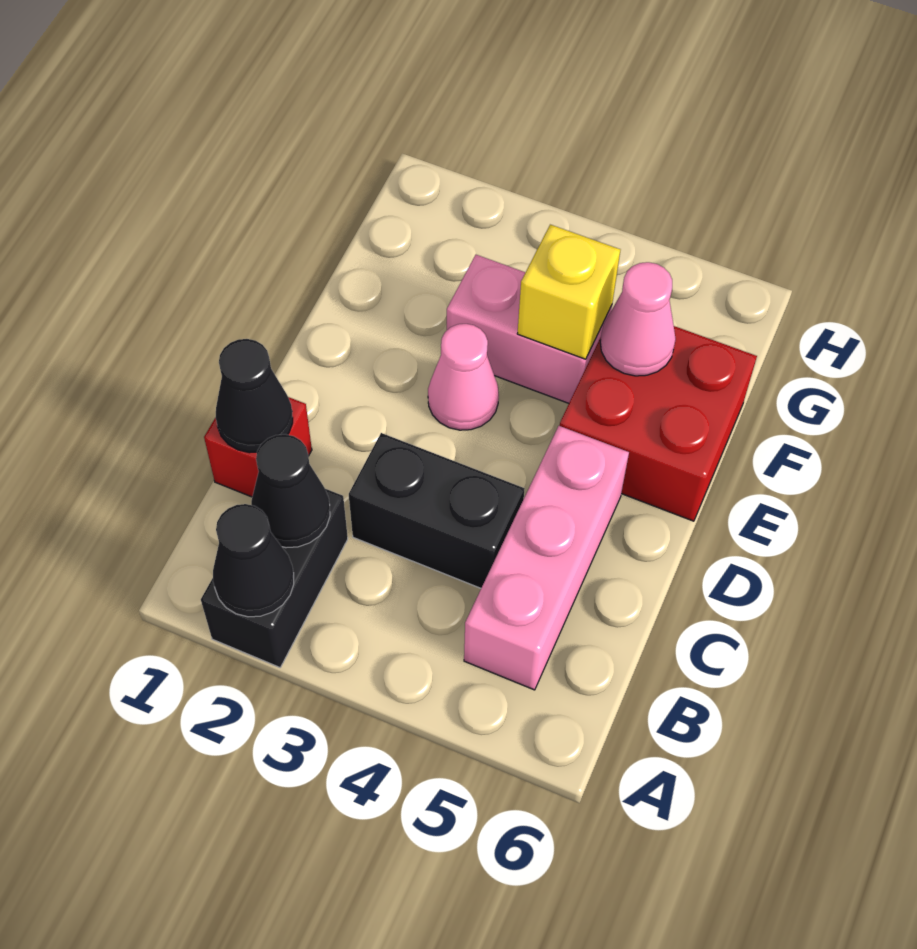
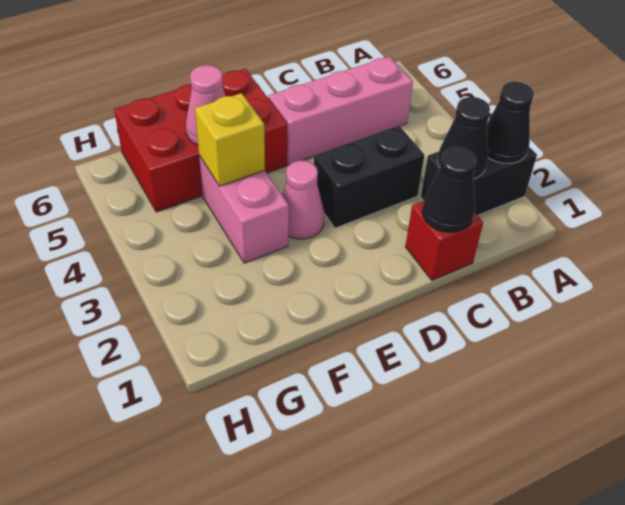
black brick C3:C4 level 1 -> black brick C3:D3 level 1
red brick E5:F6 level 1 -> red brick E5:G6 level 1

